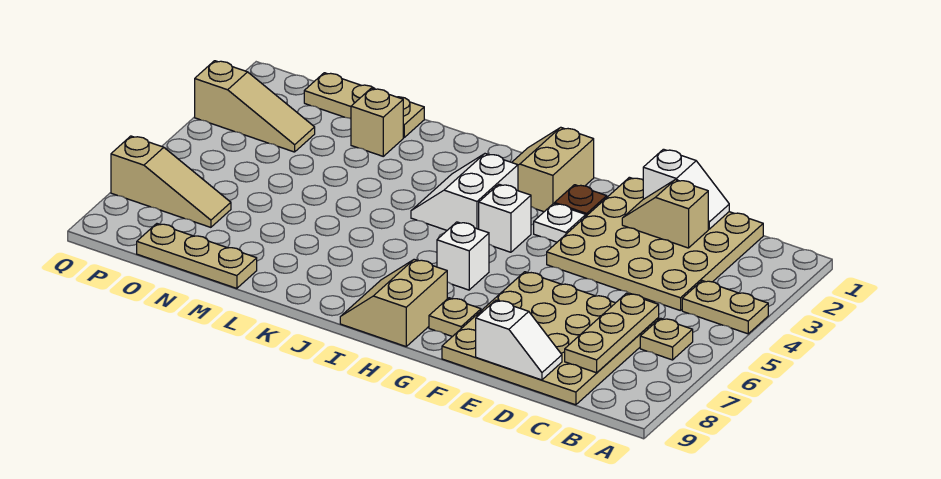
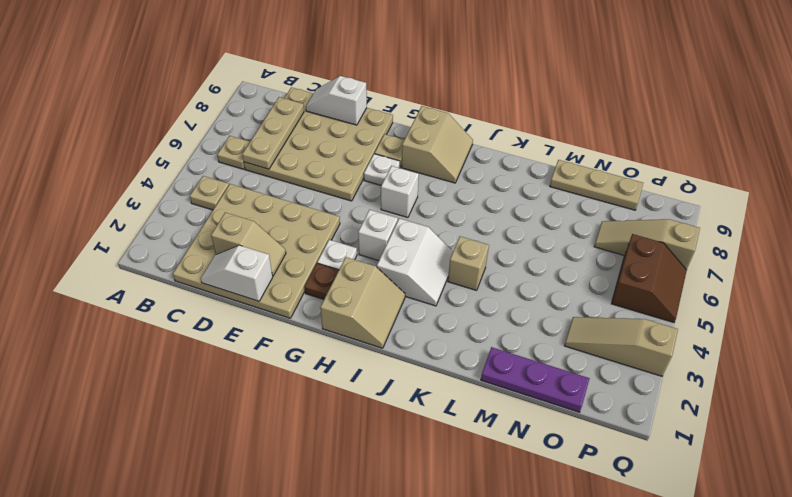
tan plate A4:B4 level 1 -> tan plate B4 level 1
none -> white plate G7 level 1
tan plate M1:O1 level 1 -> purple plate M1:O1 level 1
tan brick M2 level 1 -> tan brick K4 level 1
none -> brown slope P5:Q6 level 1 top P

